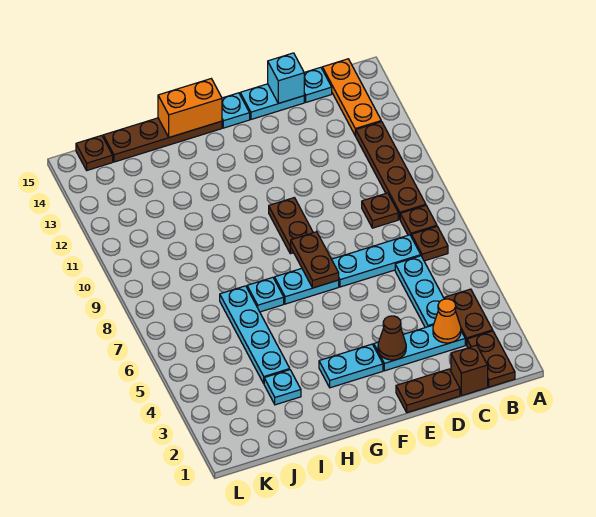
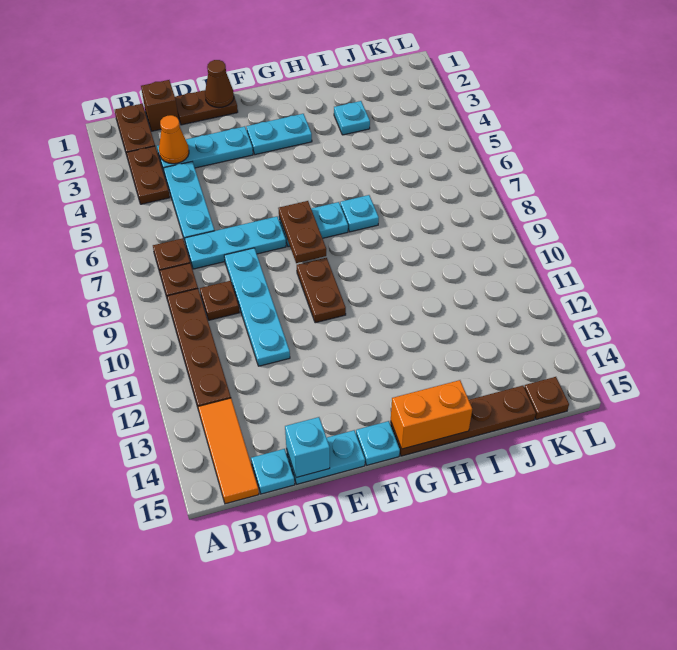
orange plate B13:B15 level 1 -> orange tile B13:B15 level 1
brown cone E3 level 2 -> brown cone E1 level 2
cyan plate I4:I7 level 1 -> cyan plate D8:D11 level 1

